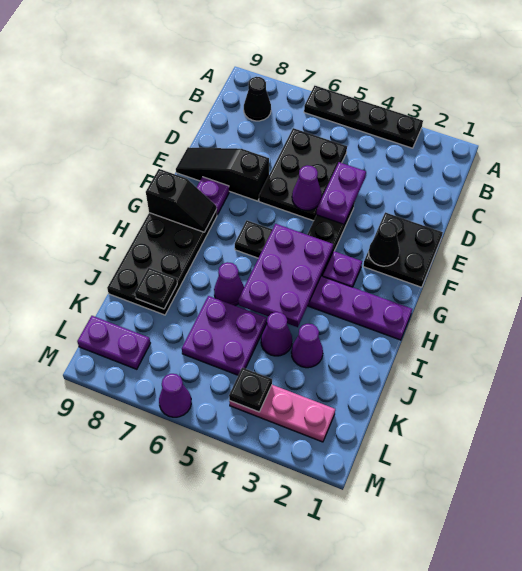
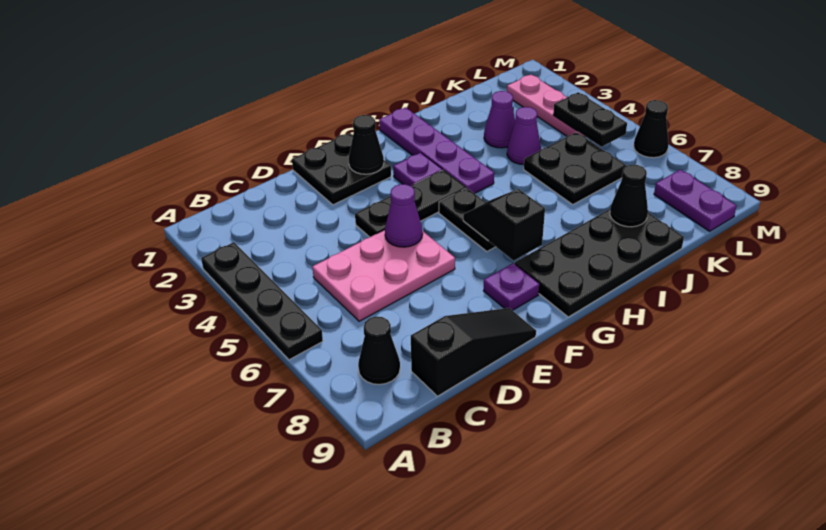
black plate C5:E6 level 1 -> pink plate C5:E6 level 1
purple plate D4:E4 level 2 -> none
black slope E7:E9 level 1 top 7 -> black slope C9:E9 level 1 top C
purple plate G4:I5 level 2 -> none
black slope G8:G9 level 2 top 9 -> black slope G6:G7 level 2 top 7
purple cone I6 level 1 -> none
purple plate J5:K6 level 1 -> black plate J5:K6 level 1
black plate J8 level 2 -> black cone J8 level 2
black plate L4 level 2 -> black plate L4:L5 level 2
purple cone M6 level 1 -> black cone M6 level 1

